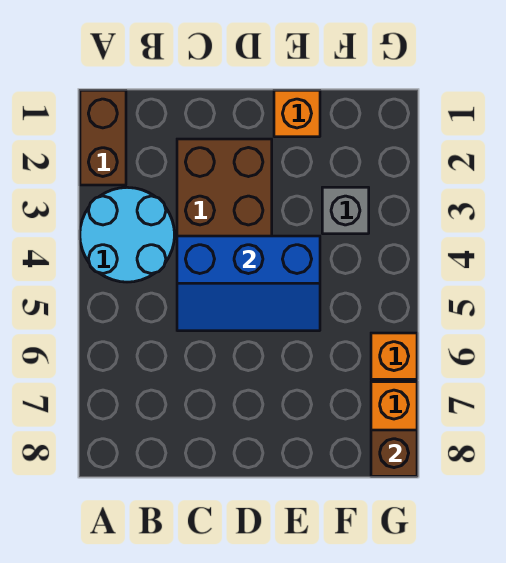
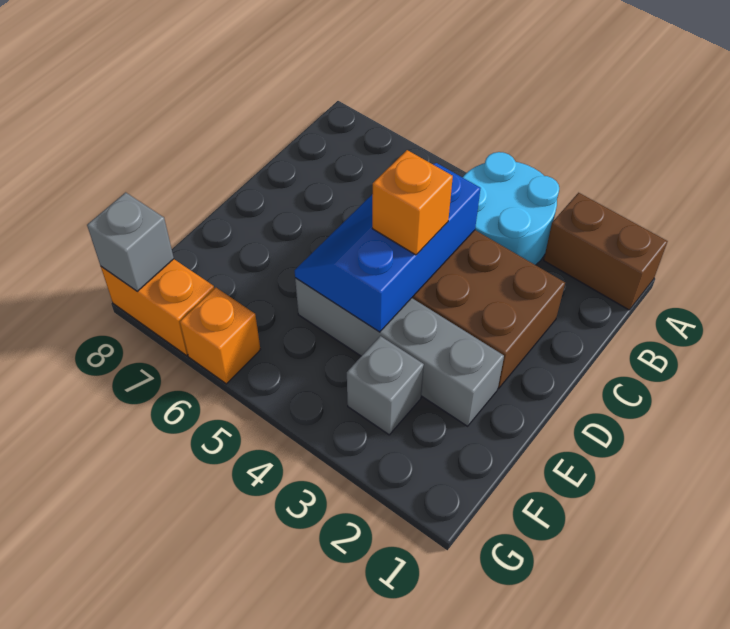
orange brick E1 level 1 -> orange brick D4 level 3
none -> grey brick E2:E5 level 1
brown brick G8 level 2 -> grey brick G8 level 2

